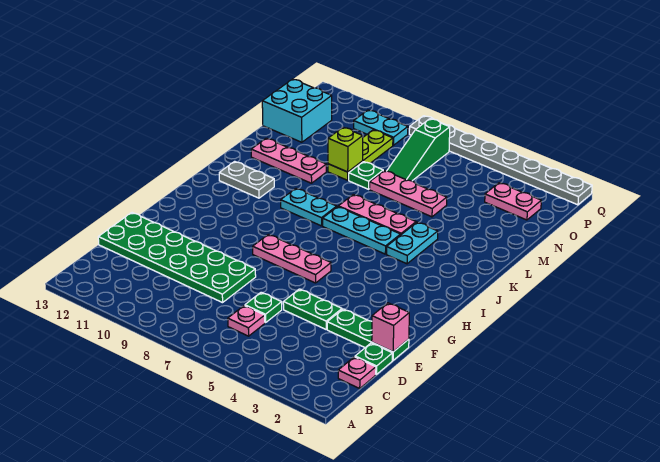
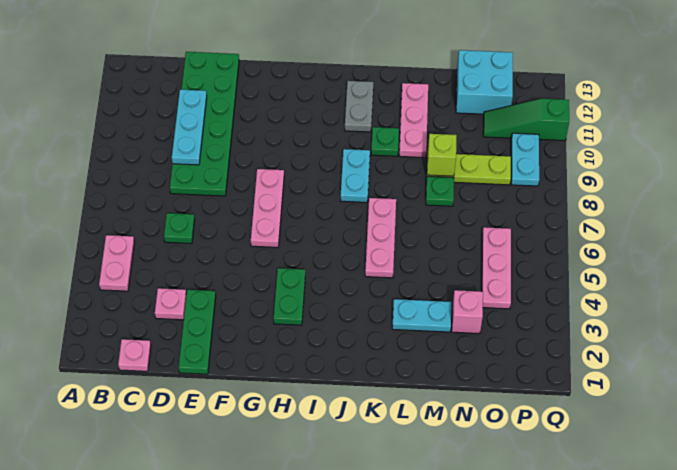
pink plate C6 level 1 -> pink plate D3 level 1
green plate D1 level 1 -> green plate K10 level 1
pink brick E1 level 2 -> pink brick N3 level 1
green plate E4:E5 level 1 -> green plate H3:H4 level 1
cyan plate J4:K4 level 1 -> cyan plate L3:M3 level 1
cyan plate J5:J7 level 1 -> cyan plate D9:D11 level 2
pink plate M5:M7 level 1 -> pink plate O4:O6 level 1
green slope N7:P7 level 1 top P -> green slope O11:Q11 level 1 top Q
pink plate O2:O3 level 1 -> pink plate B4:B5 level 1
grey plate Q1:Q8 level 1 -> none

